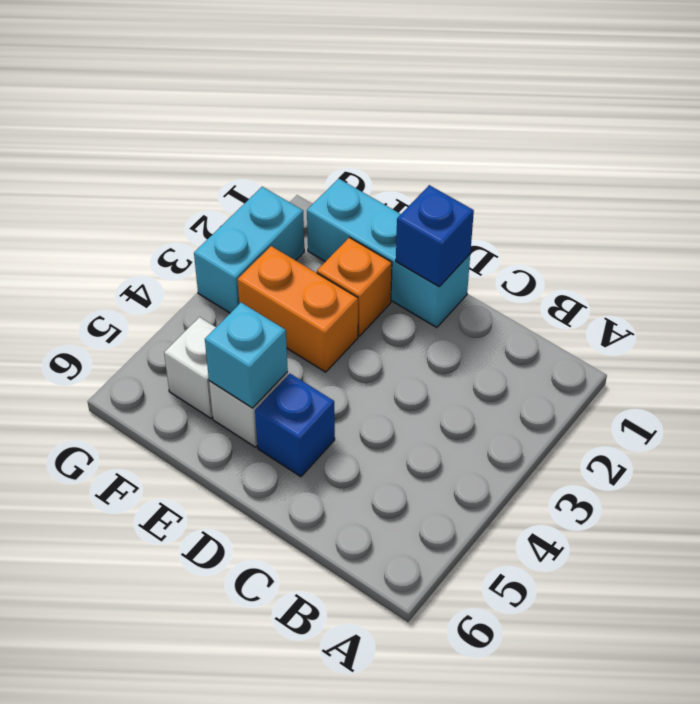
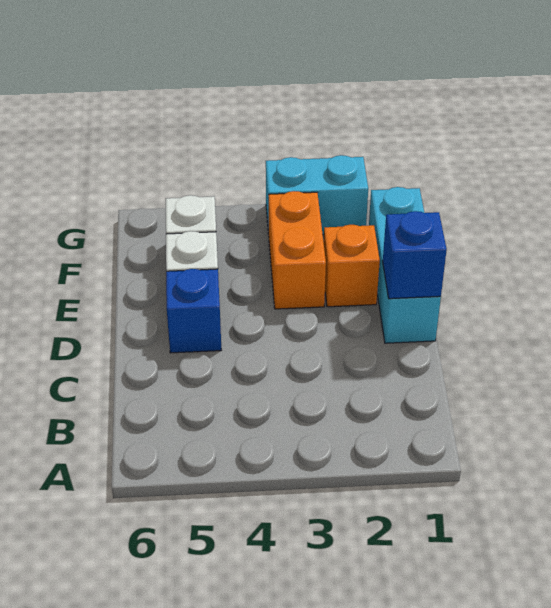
cyan brick E5 level 2 -> none

